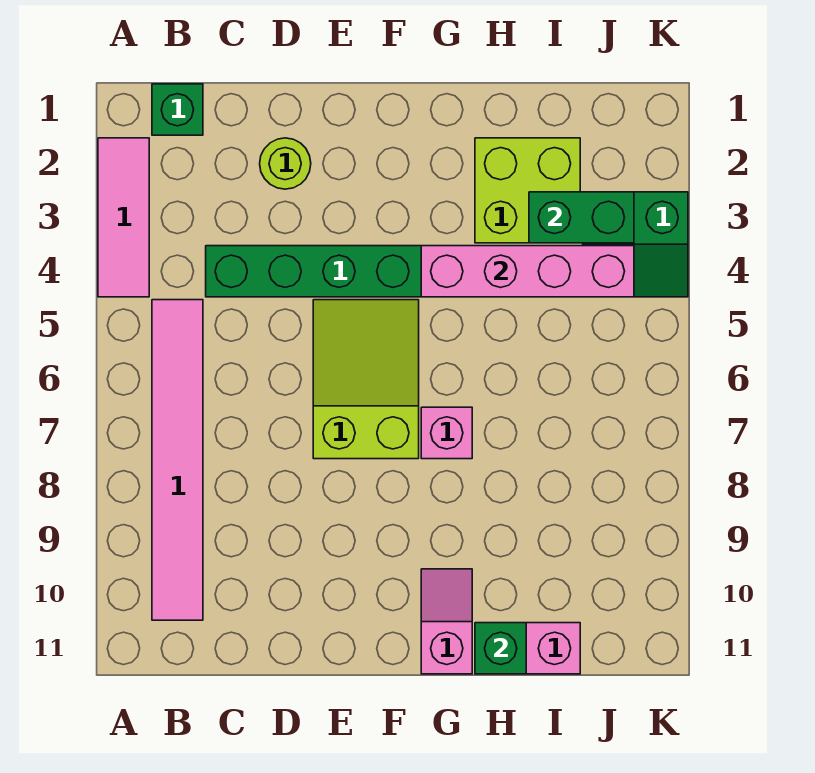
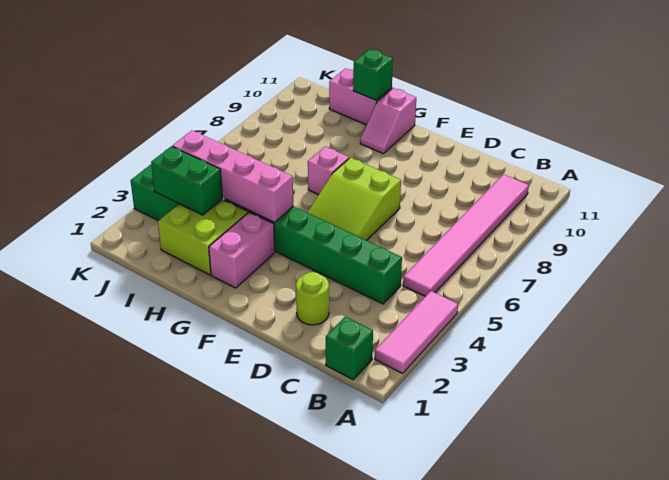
none -> pink brick G2:G3 level 1

